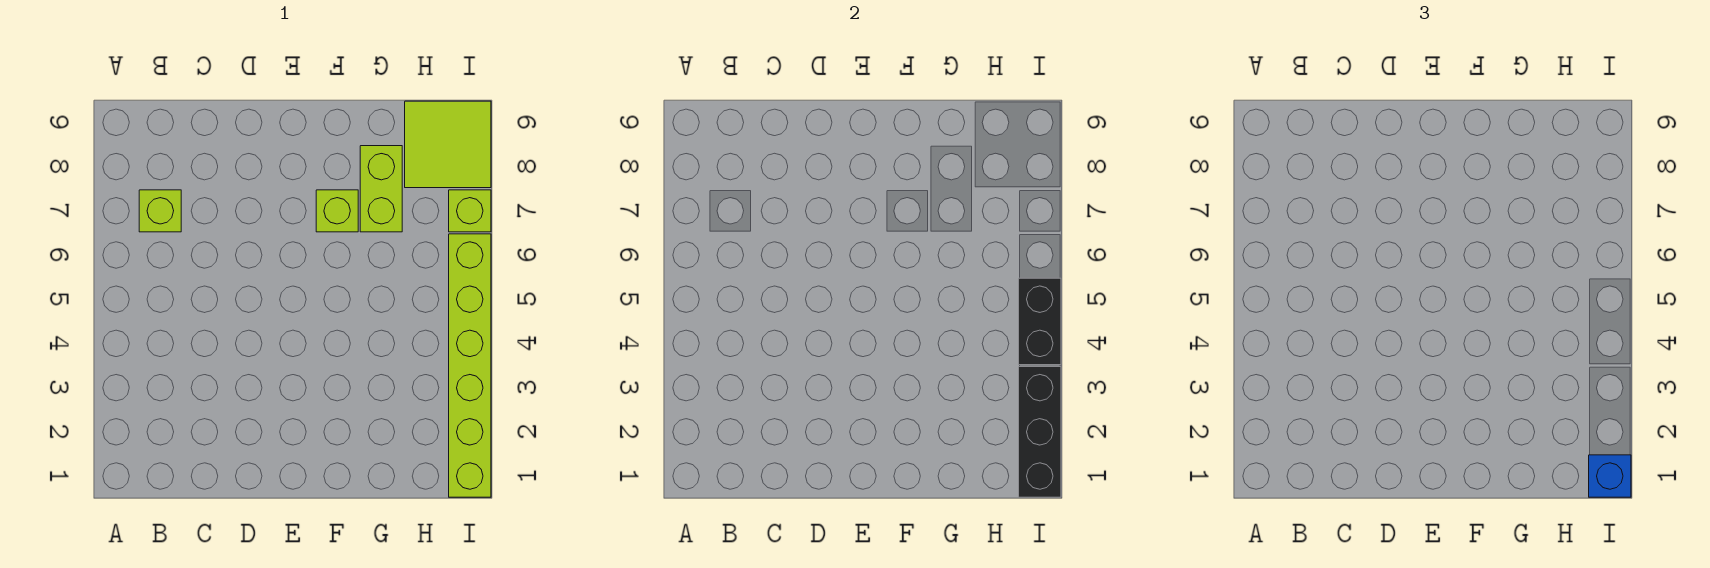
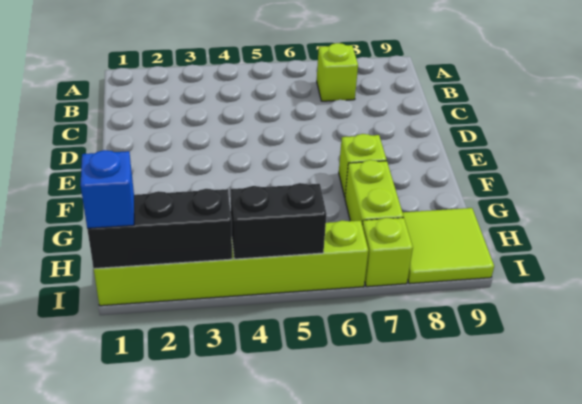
lime brick G7:G8 level 1 -> lime brick G7:H7 level 1

